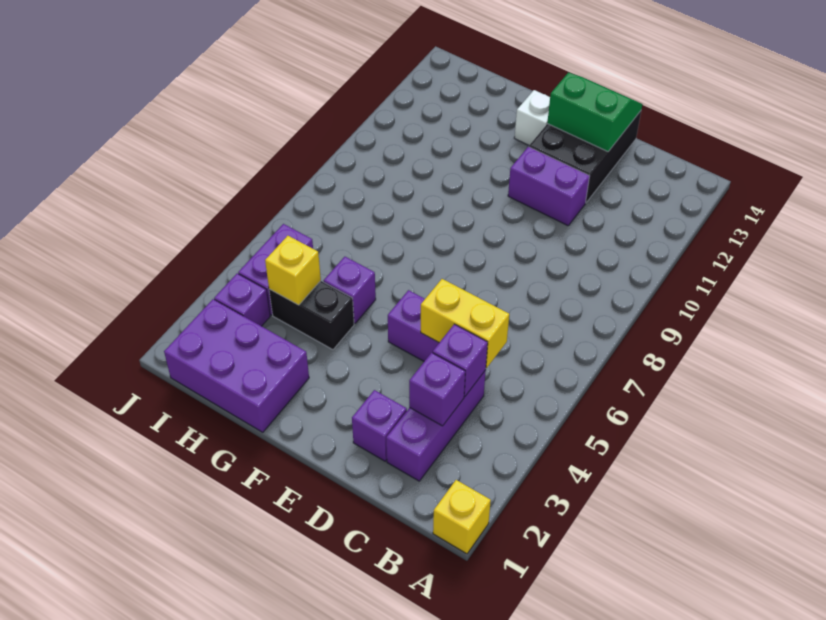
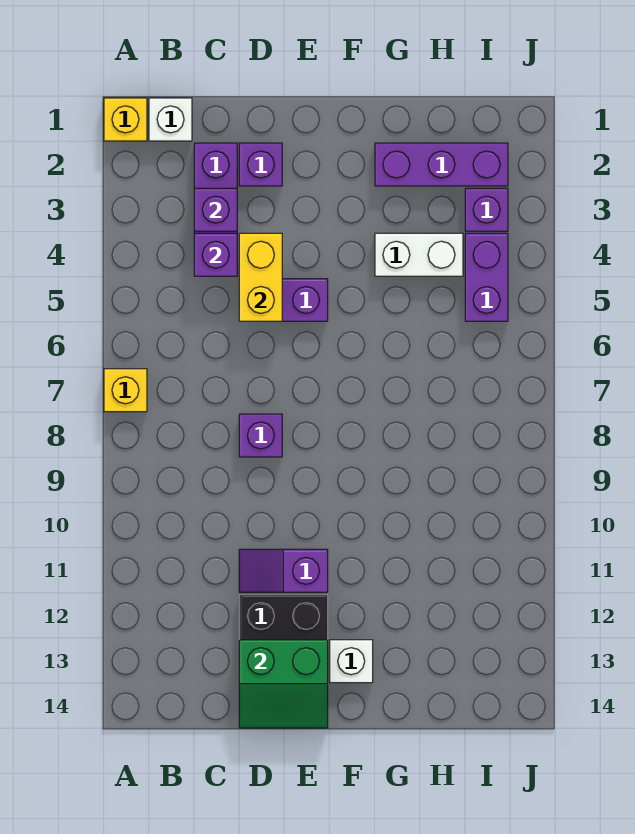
none -> white brick B1 level 1
yellow brick C5:D5 level 2 -> yellow brick D4:D5 level 2
purple brick D11:E11 level 1 -> purple slope D11:E11 level 1 top E
purple brick G1:I2 level 1 -> purple brick G2:I2 level 1
black brick G4:H4 level 1 -> white brick G4:H4 level 1
purple brick G5 level 1 -> purple brick D8 level 1
yellow brick H4 level 2 -> yellow brick A7 level 1

